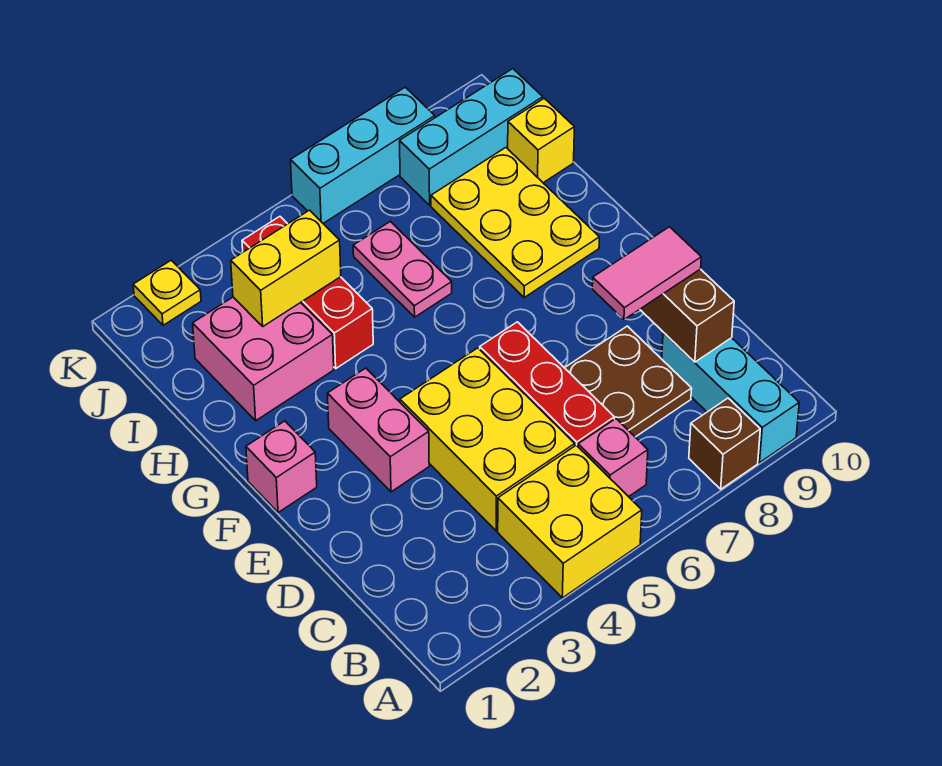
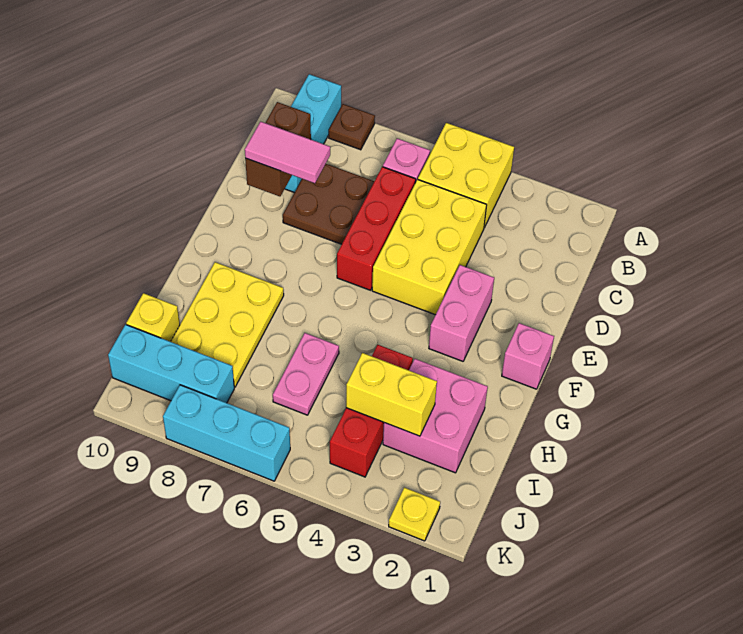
brown brick A8 level 1 -> brown plate A8 level 1

